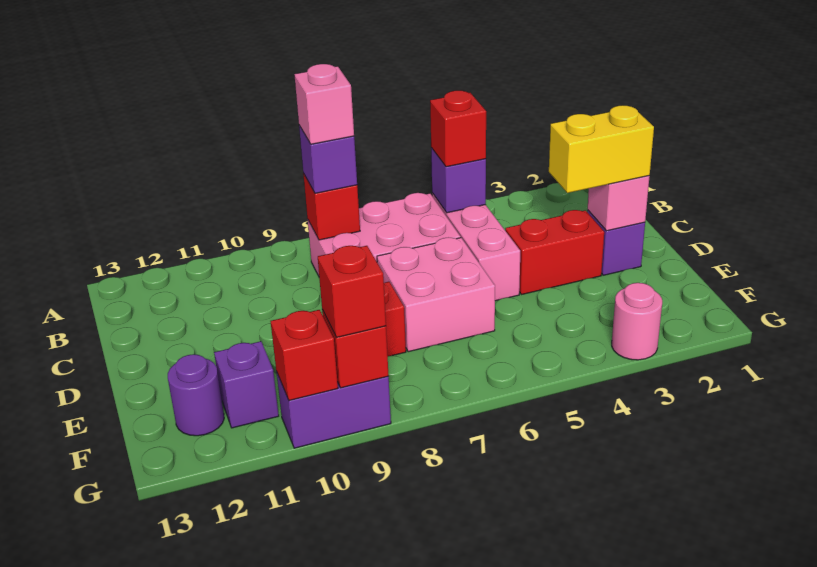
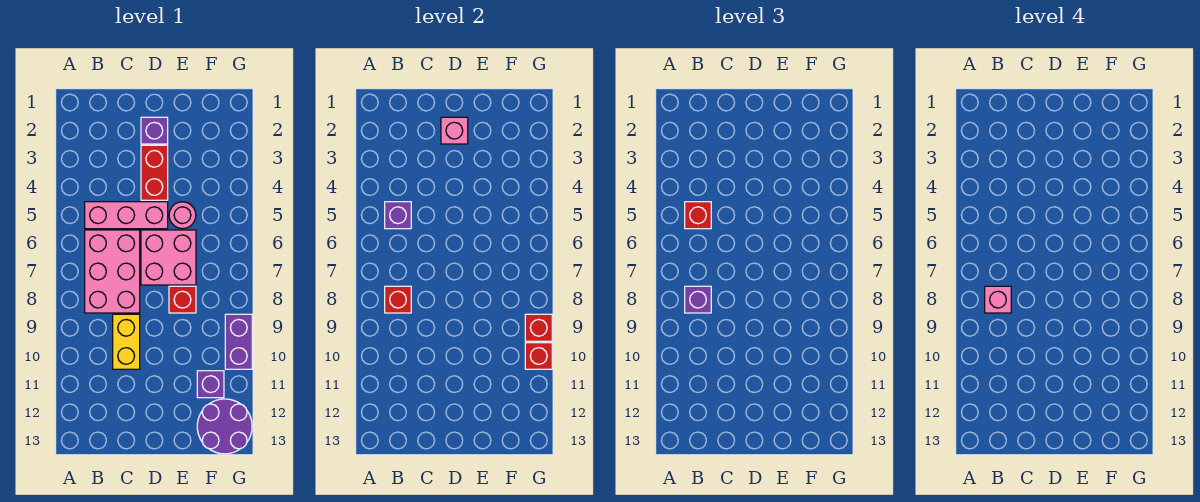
yellow brick D2:D3 level 3 -> yellow brick C9:C10 level 1
purple round brick F12 level 1 -> purple round brick F12:G13 level 1
pink round brick G3 level 1 -> pink round brick E5 level 1
red brick G9 level 3 -> none

